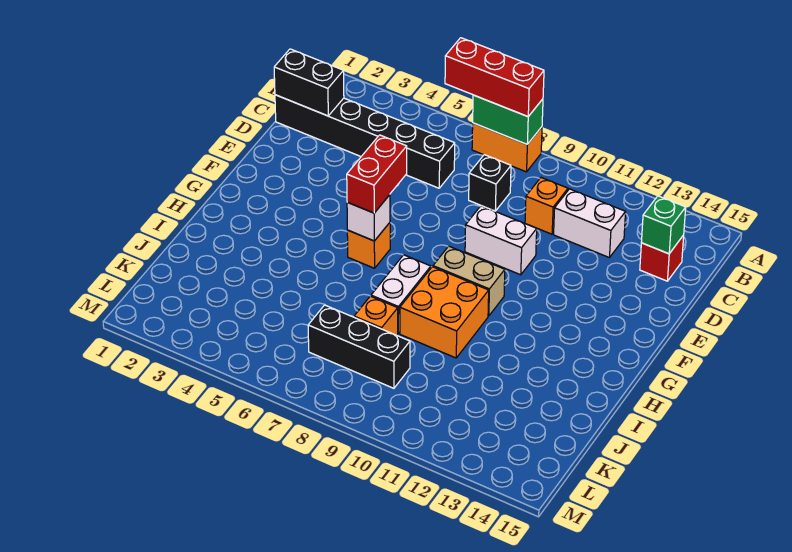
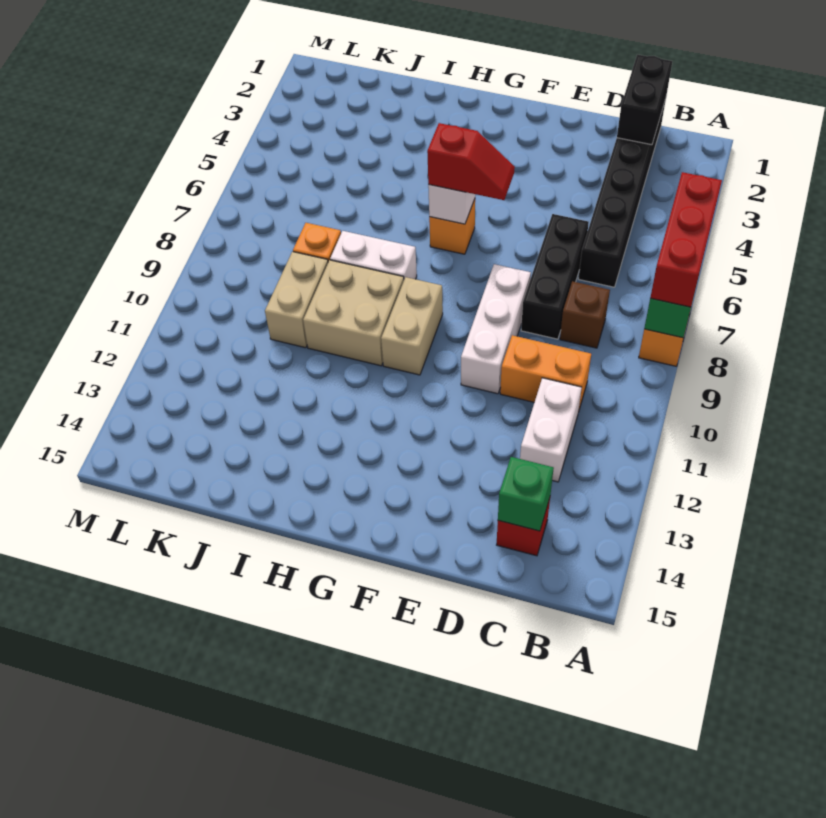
black brick C8 level 1 -> brown brick C8 level 1
orange brick C10 level 1 -> orange brick C10:D10 level 1
white brick E9:E10 level 1 -> white brick E8:E10 level 1
red brick F6:G6 level 3 -> red slope F6:G6 level 3 top G
orange brick H9:I10 level 1 -> tan brick H9:I10 level 1
none -> tan brick J9:J10 level 1
black brick K7:K9 level 1 -> black brick D6:D8 level 1

